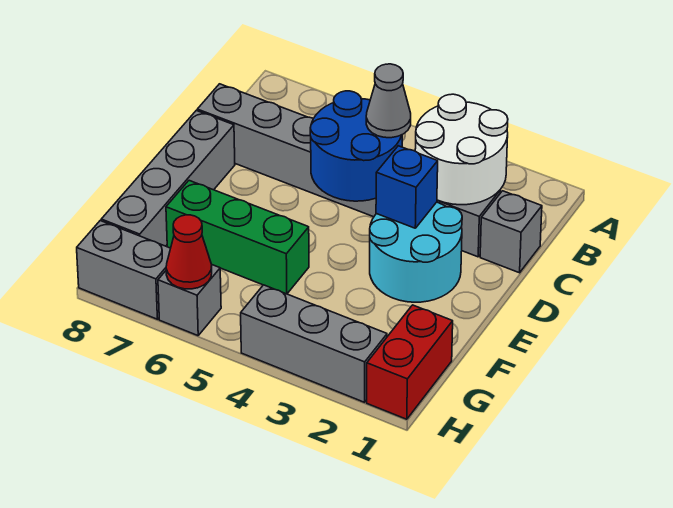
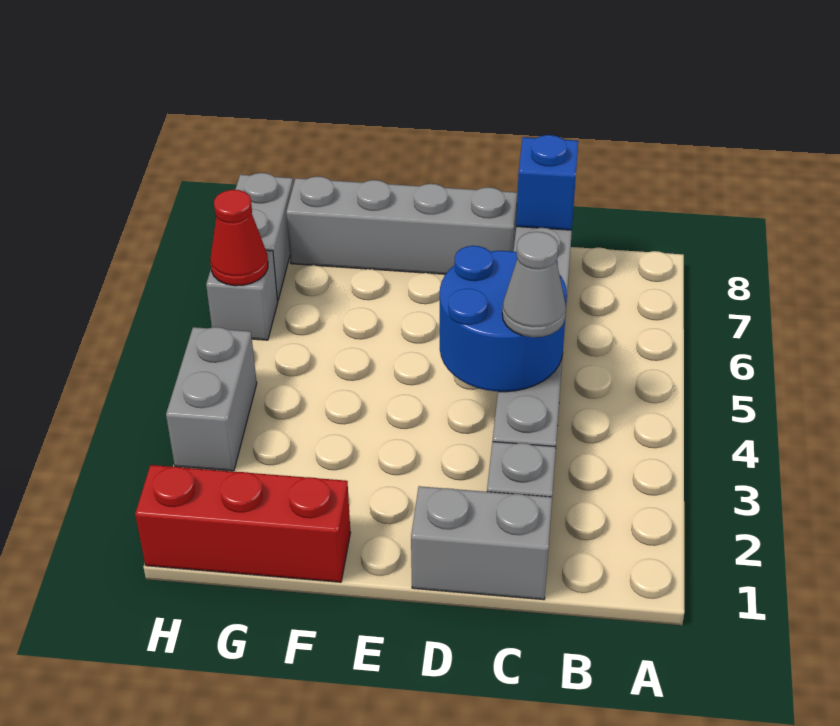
white round brick B2:C3 level 2 -> none
grey brick C1 level 1 -> grey brick C1:D1 level 1
cyan round brick D2:E3 level 1 -> none
blue brick D3 level 2 -> blue brick C8 level 2
green brick F5:F7 level 1 -> none
red brick G1:H1 level 1 -> red brick F1:H1 level 1
grey brick H2:H4 level 1 -> grey brick H3:H4 level 1

